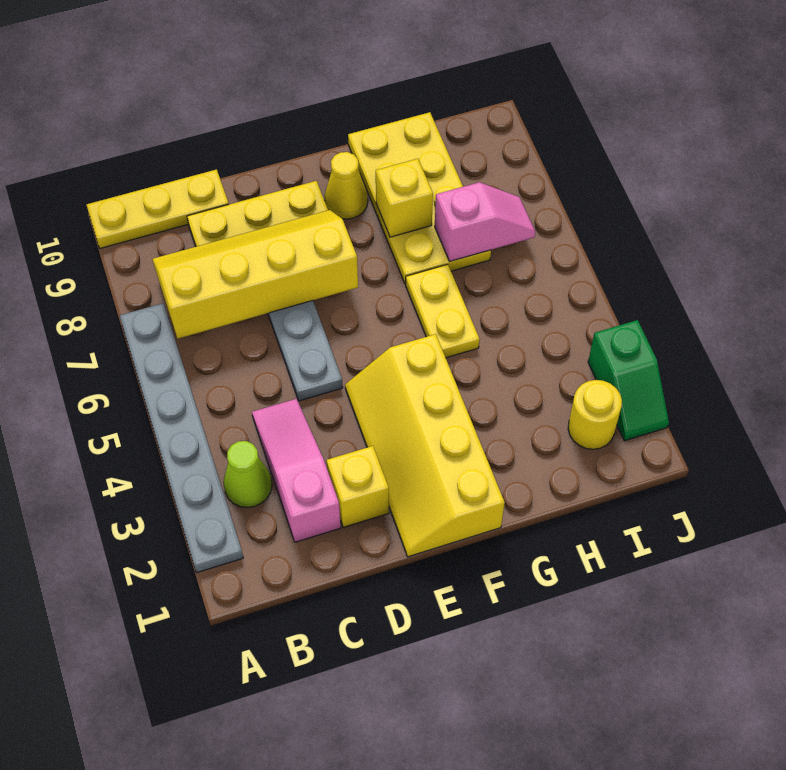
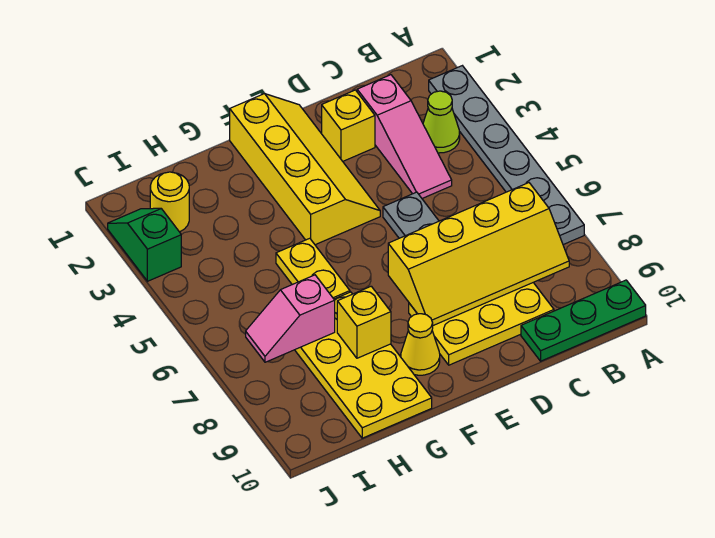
yellow plate A10:C10 level 1 -> green plate A10:C10 level 1

